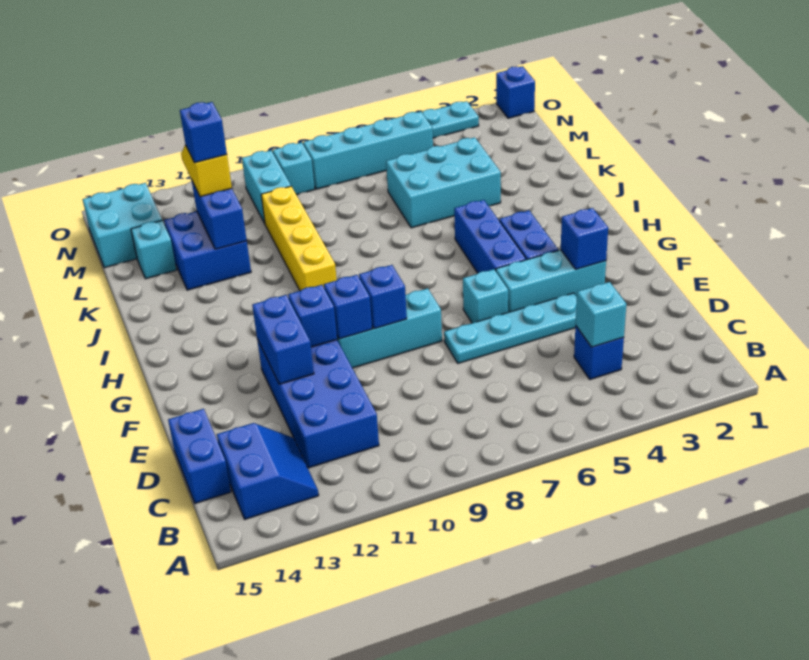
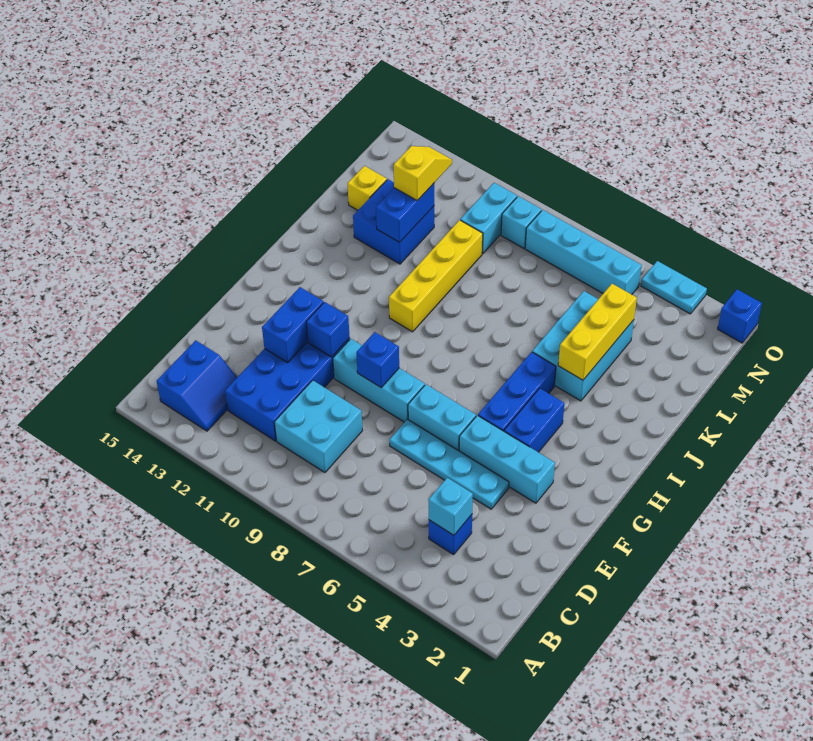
blue brick C15:D15 level 1 -> none
blue brick F3 level 2 -> none
cyan brick F6 level 1 -> cyan brick F6:F7 level 1
blue brick F10 level 2 -> none
none -> yellow brick J4:L4 level 2
cyan brick K4:L6 level 1 -> cyan brick J4:L5 level 1
blue brick L12 level 4 -> none
cyan brick L14 level 1 -> yellow brick L14 level 1
cyan brick M14:N15 level 1 -> cyan brick C9:D10 level 1

